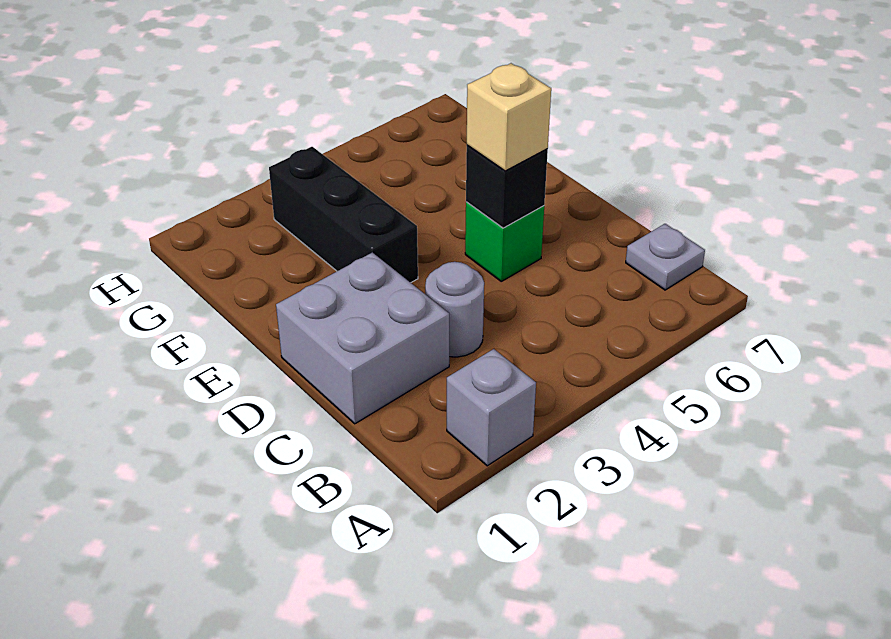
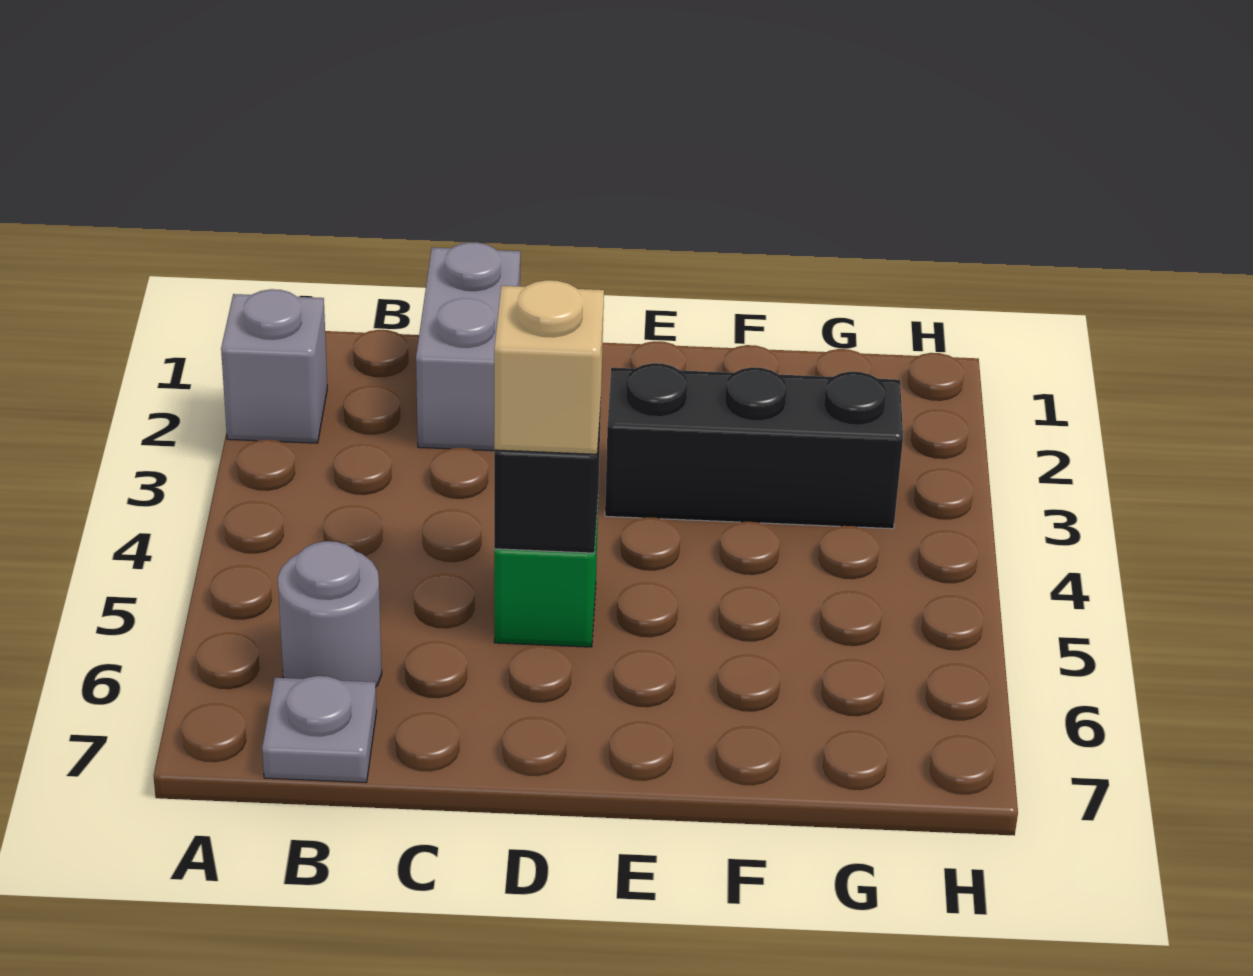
grey brick C1:D2 level 1 -> grey brick C1:C2 level 1
grey round brick C3 level 1 -> grey round brick B6 level 1

